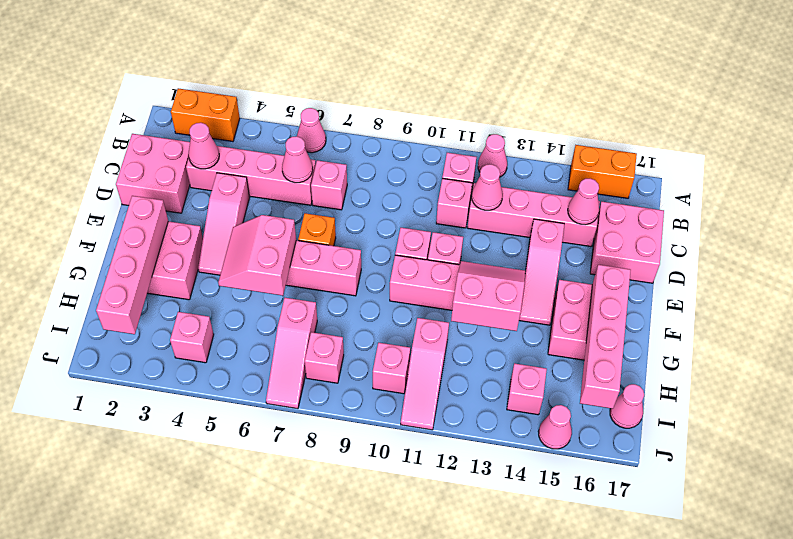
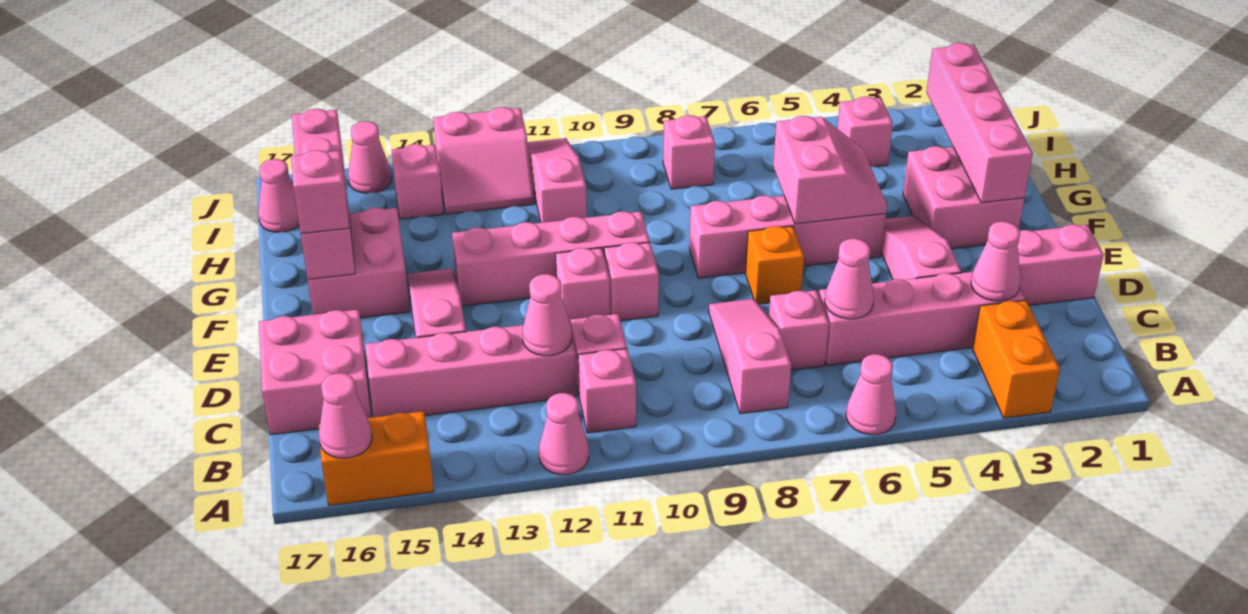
orange brick A2:A3 level 1 -> orange brick A3:B3 level 1
pink brick C1:D2 level 1 -> pink brick D1:D2 level 1
pink cone C15 level 2 -> pink cone A16 level 2
pink slope F12:G13 level 2 top G -> pink slope I12:J13 level 1 top J
pink slope H7:J7 level 1 top H -> pink slope B8:D8 level 1 top B
pink brick I10 level 1 -> pink brick F16 level 3

